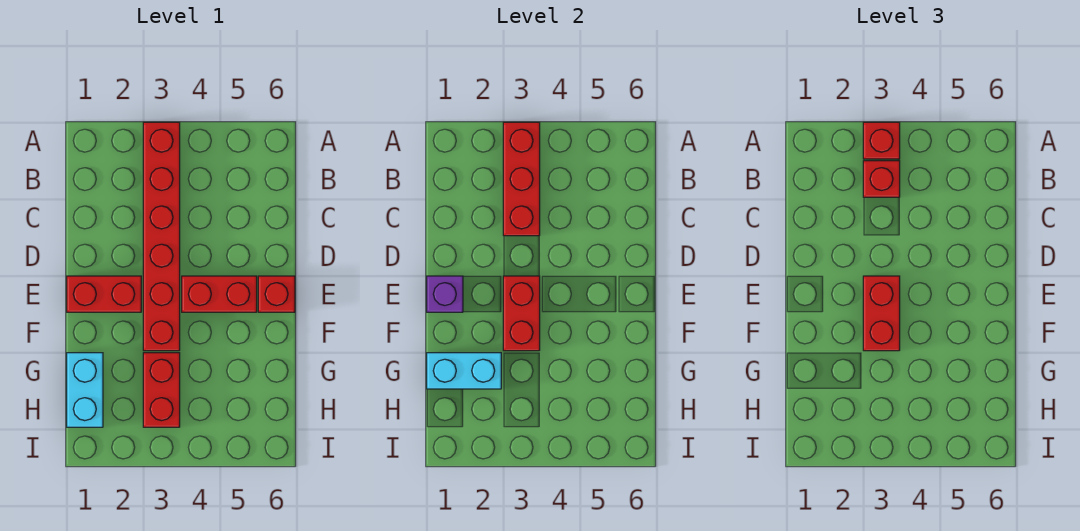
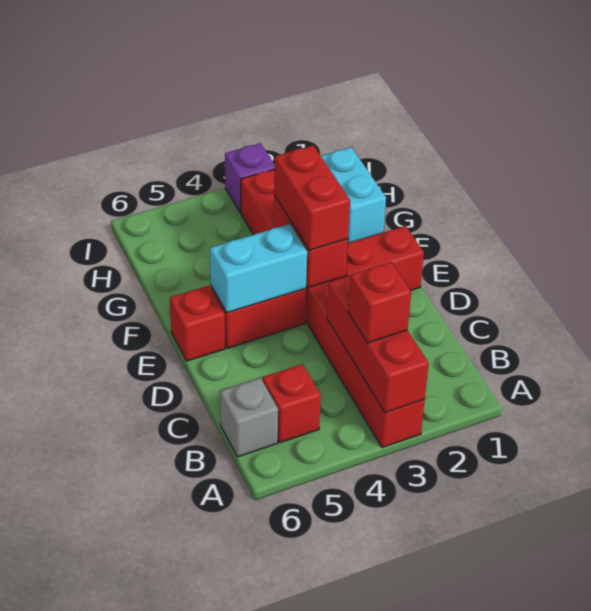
red brick A3 level 3 -> red brick B5 level 1
none -> grey brick B6 level 1
purple brick E1 level 2 -> purple brick I3 level 1
cyan brick G1:G2 level 2 -> cyan brick E4:E5 level 2

